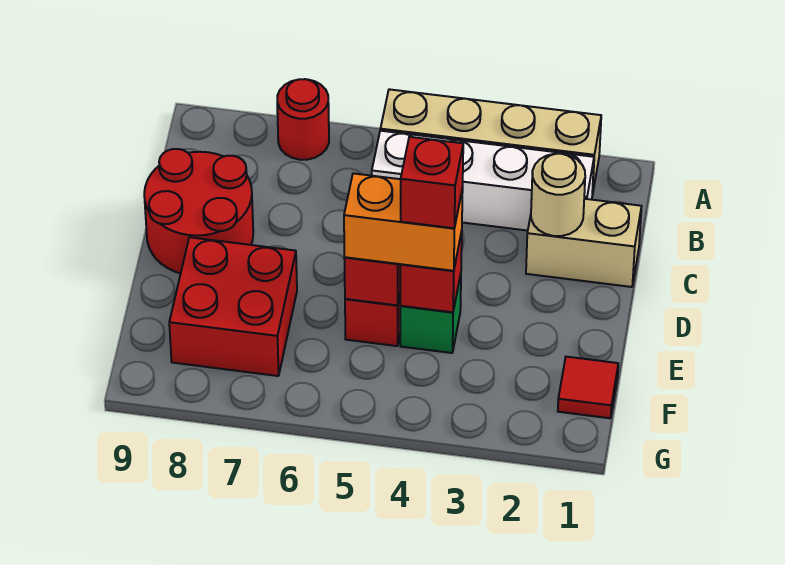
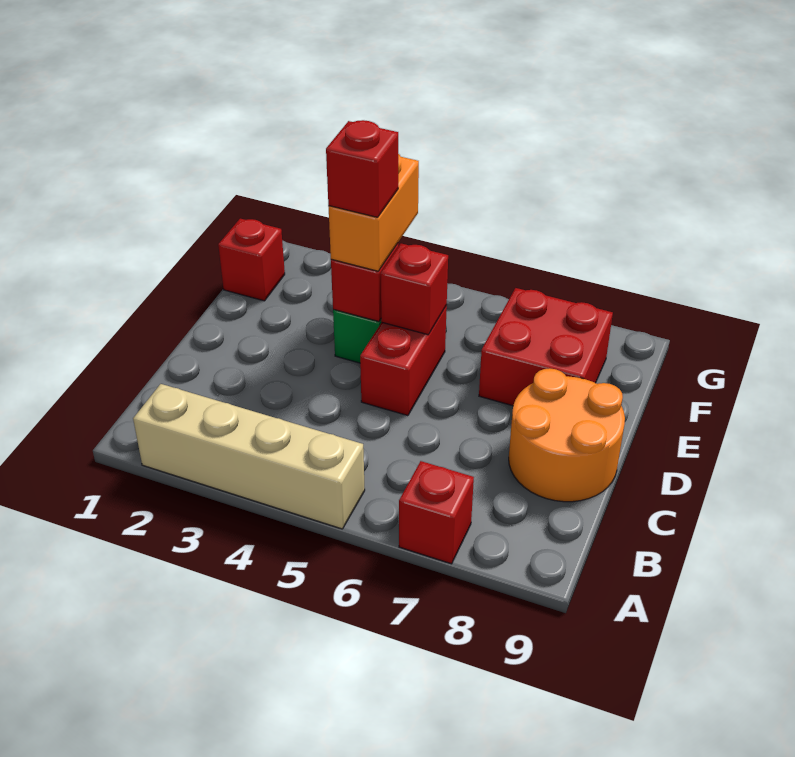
red round brick A7 level 1 -> red brick A7 level 1
white brick B2:B5 level 1 -> none
tan brick C1:C2 level 1 -> none
tan round brick C2 level 2 -> none
red round brick C8:D9 level 1 -> orange round brick C8:D9 level 1
orange brick E4:E5 level 3 -> orange brick E4:F4 level 3
red tile F1 level 1 -> red brick F1 level 1

